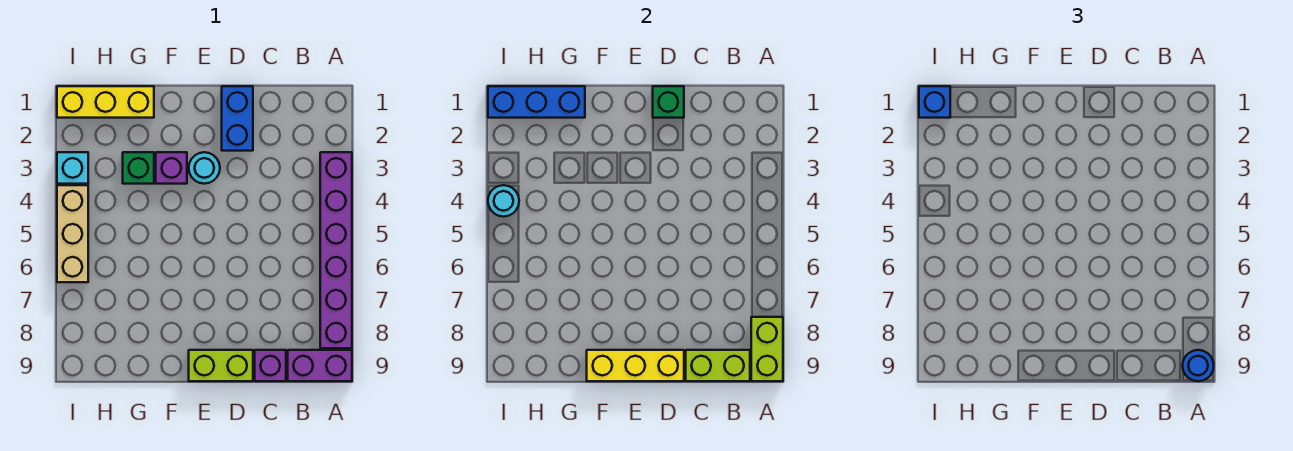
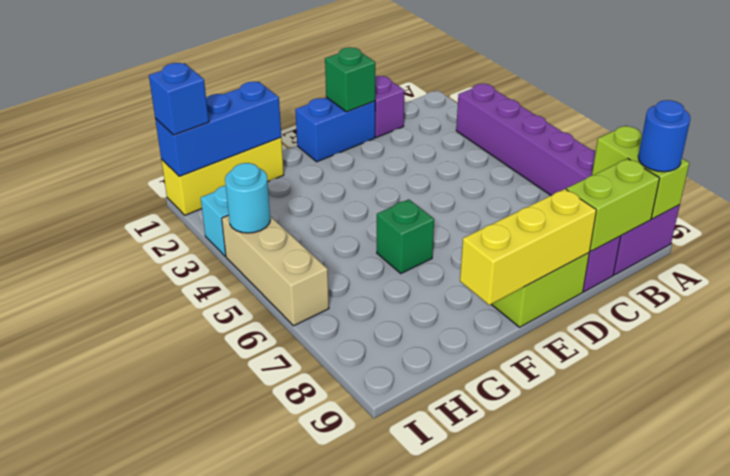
blue brick D1:D2 level 1 -> blue brick D1:E1 level 1
cyan round brick E3 level 1 -> none
purple brick F3 level 1 -> purple brick C1 level 1
green brick G3 level 1 -> green brick F6 level 1

